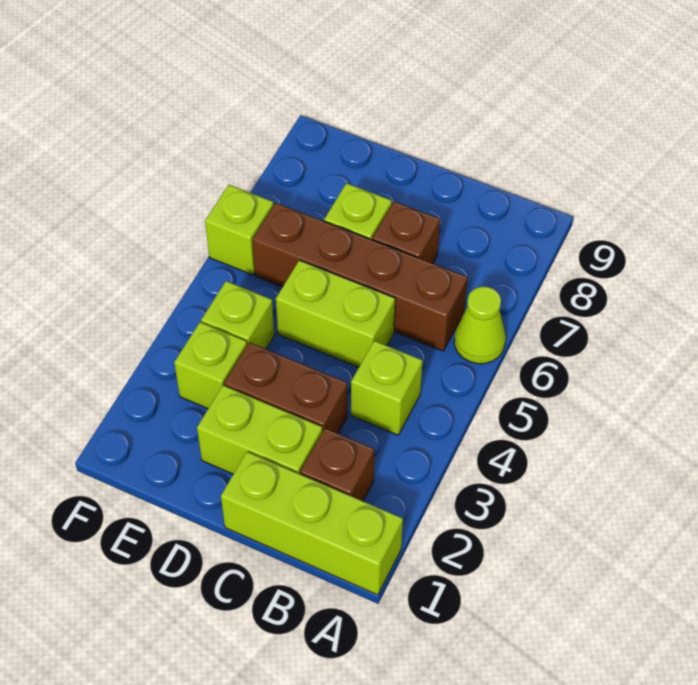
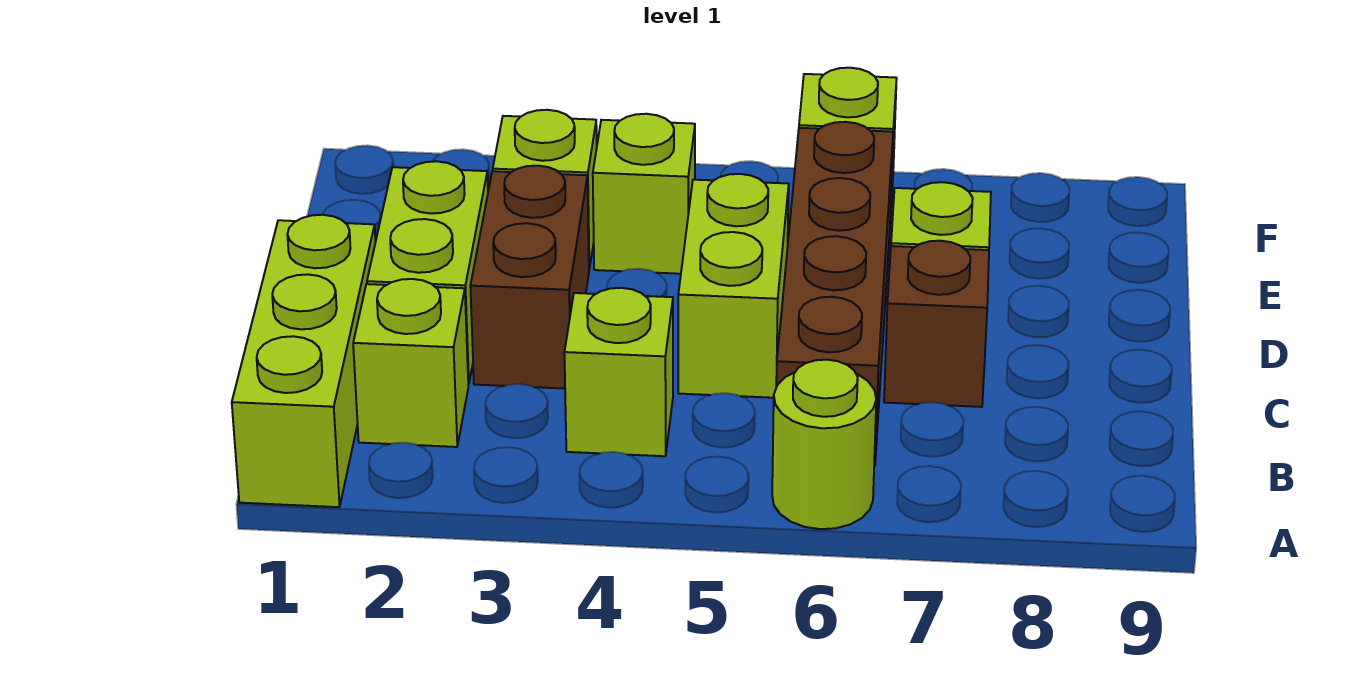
lime cone A6 level 1 -> lime round brick A6 level 1
brown brick B2 level 1 -> lime brick B2 level 1

